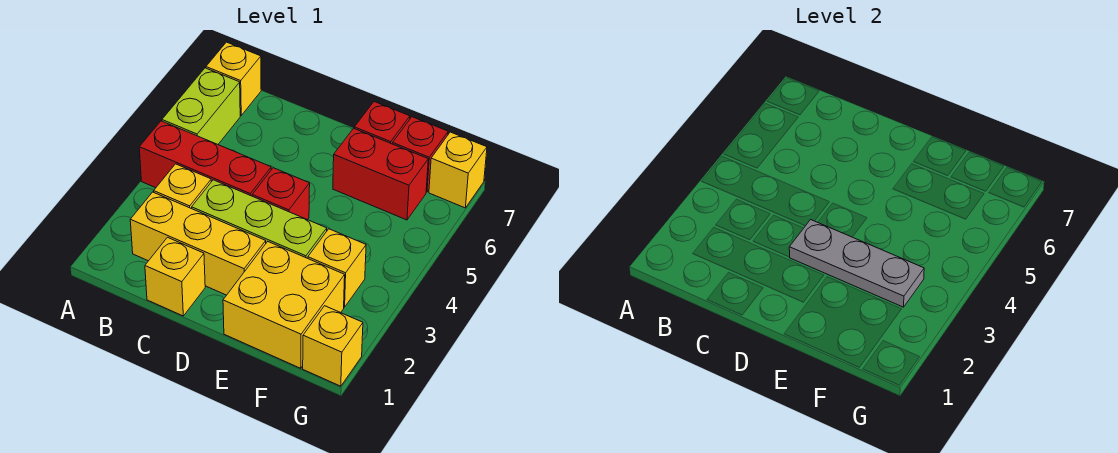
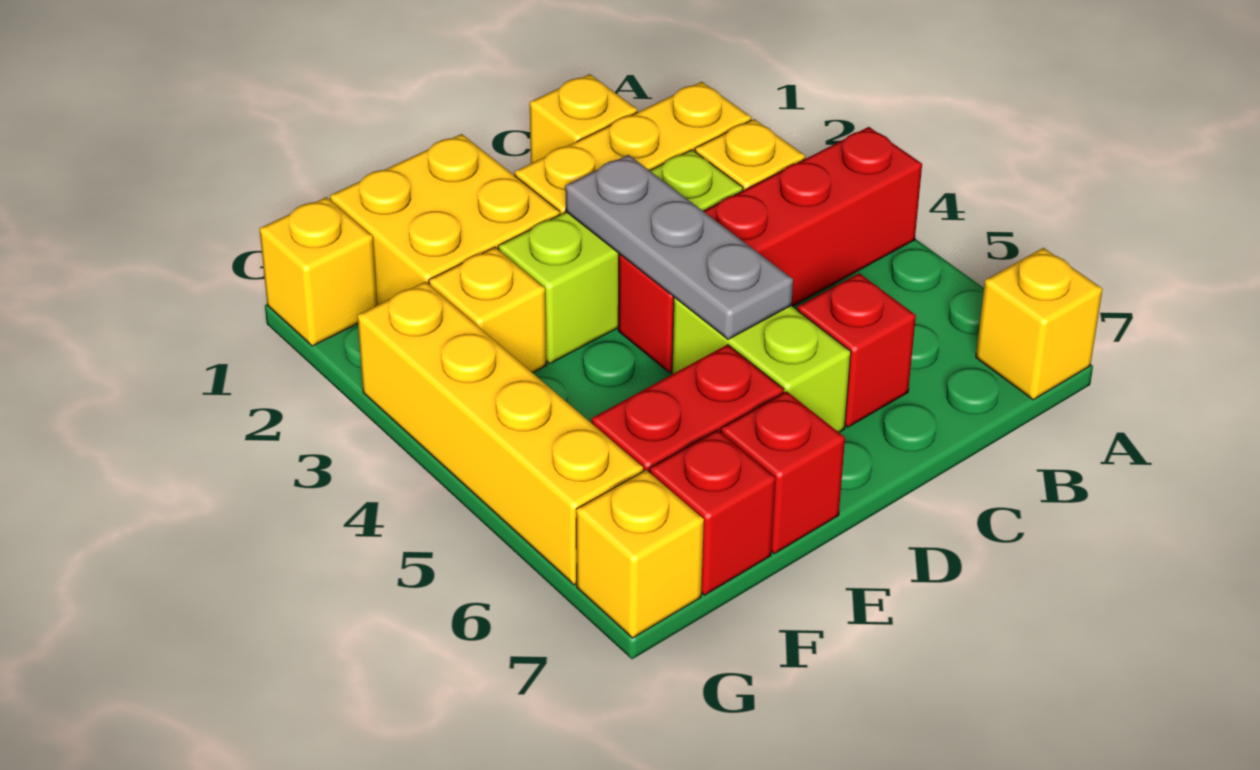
lime brick A5:A6 level 1 -> lime brick D5:D6 level 1
none -> red brick C6 level 1
grey plate D3:F3 level 2 -> grey plate D3:D5 level 2
none -> yellow brick G3:G6 level 1

